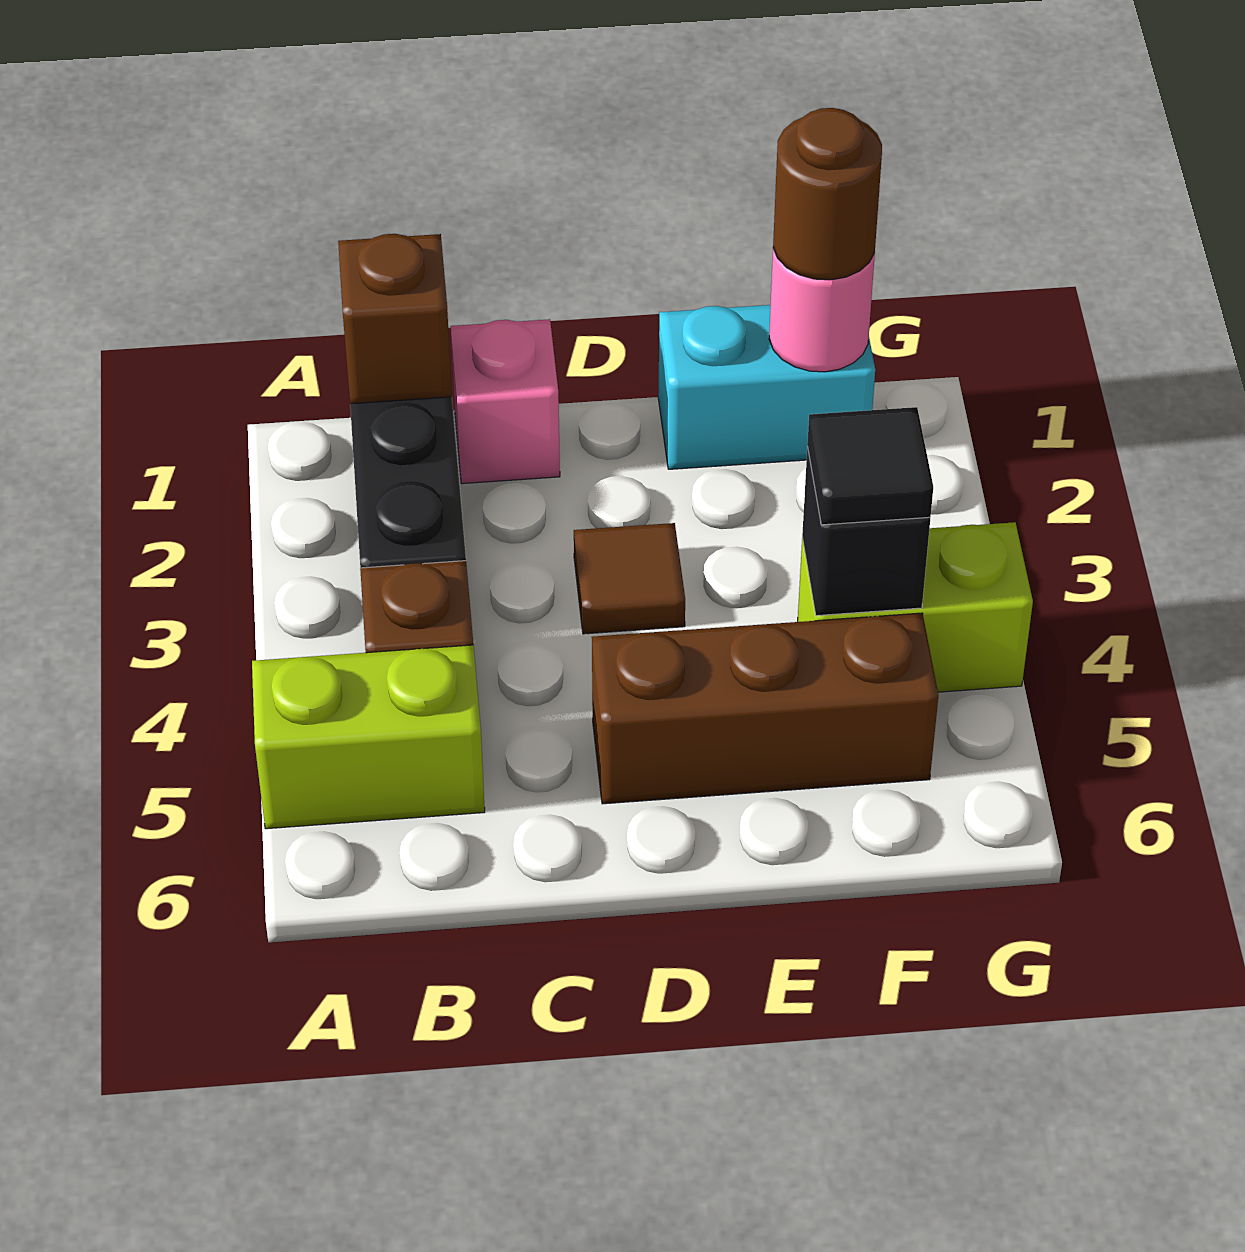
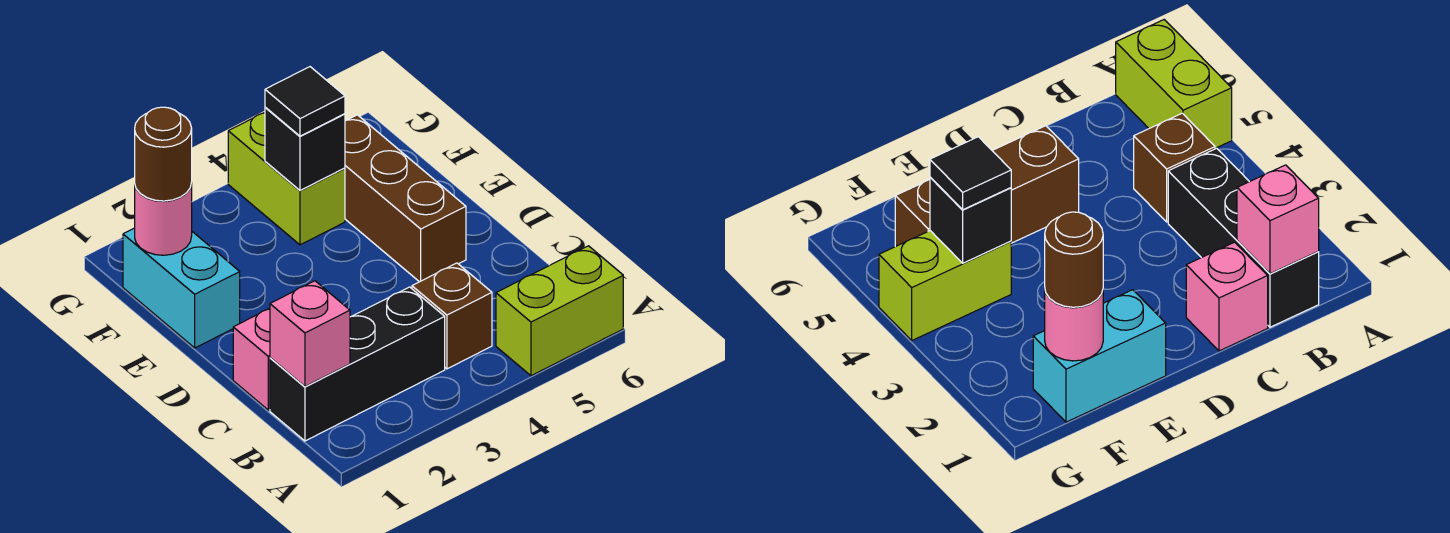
lime brick A5:B5 level 1 -> lime brick A5:A6 level 1
brown brick B1 level 2 -> pink brick B1 level 2
brown tile D3 level 1 -> none

